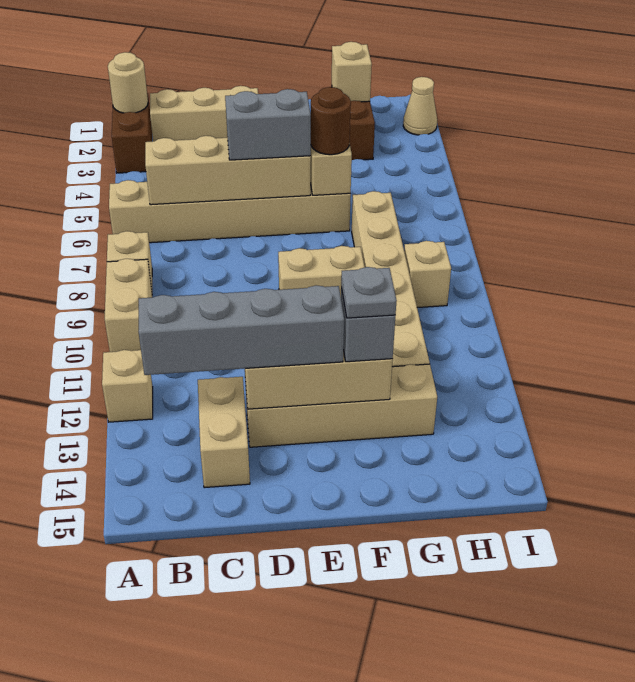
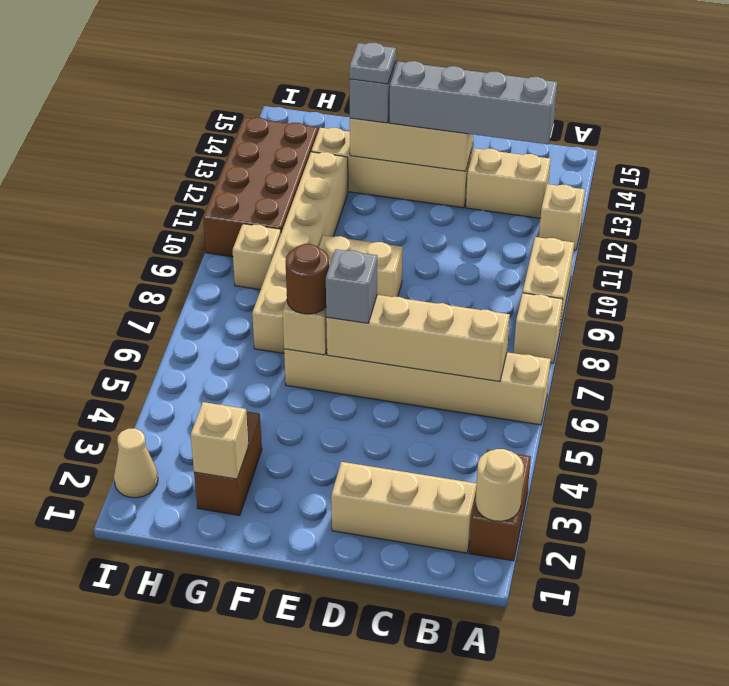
tan brick C13:C14 level 1 -> tan brick B13:C13 level 1
grey brick D6:E6 level 3 -> grey brick E6 level 3
none -> brown brick H10:I13 level 1

